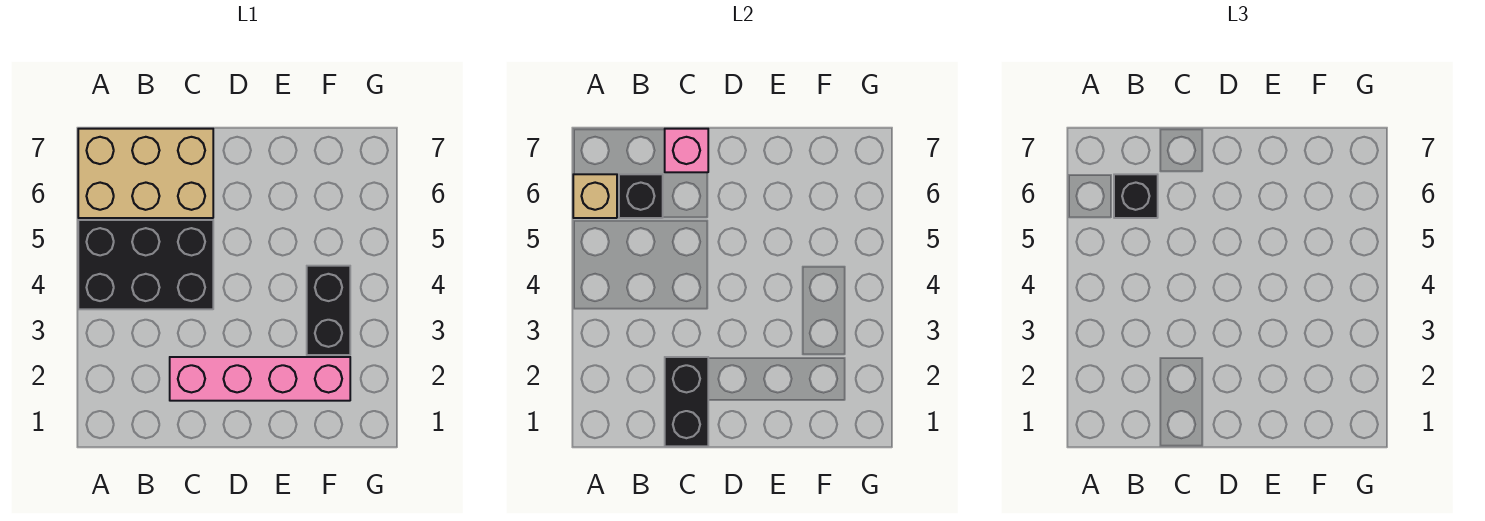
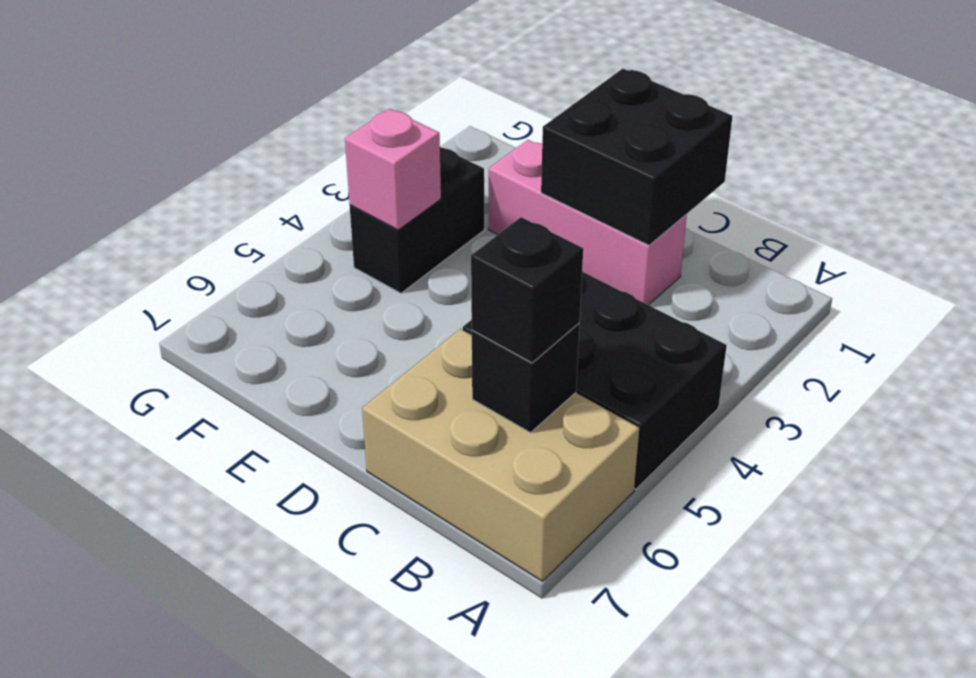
tan brick A6 level 2 -> none
black brick C1:C2 level 2 -> black brick C1:D2 level 2
pink brick C2:F2 level 1 -> pink brick C2:E2 level 1
pink brick C7 level 2 -> pink brick F4 level 2

